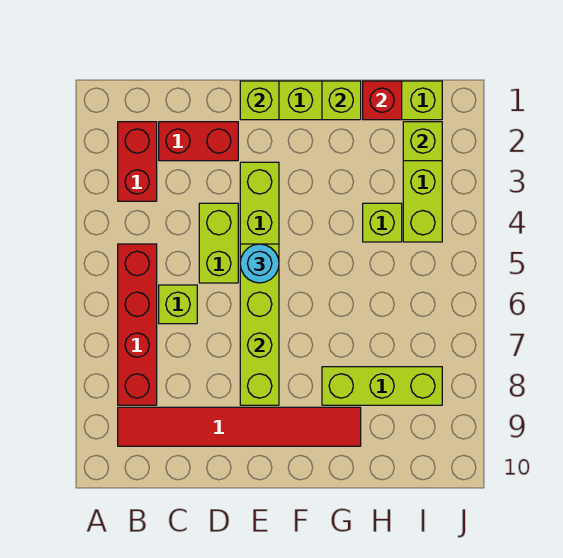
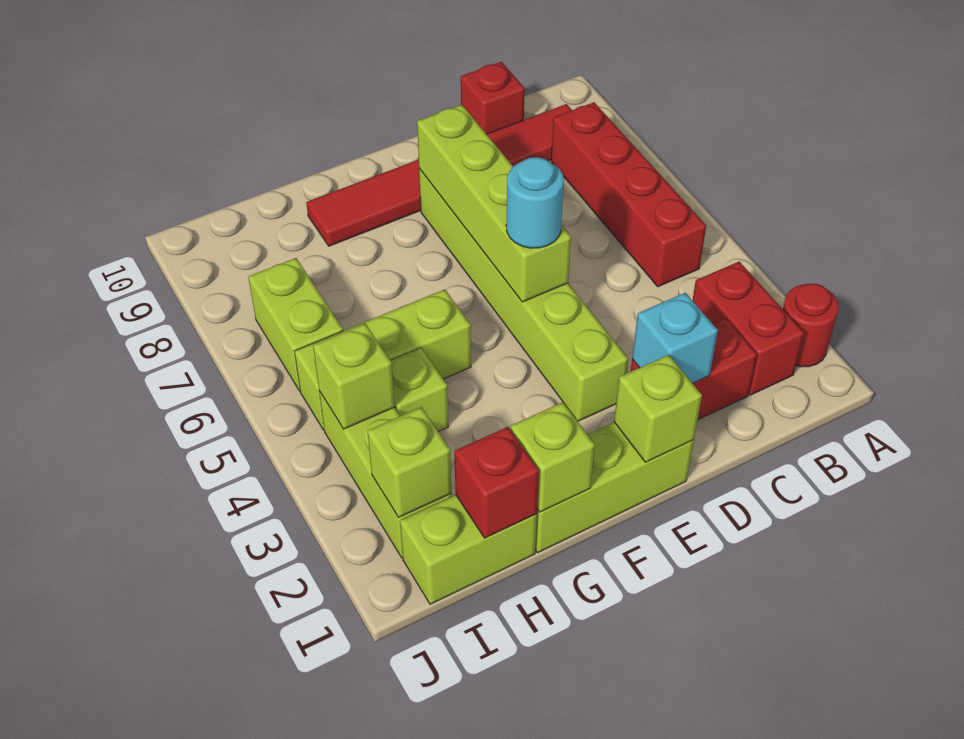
none -> red round brick A2 level 1
lime brick C6 level 1 -> lime brick I4 level 2
none -> red brick C10 level 1
none -> cyan brick D2 level 2
lime brick D4:D5 level 1 -> lime brick I6:I7 level 1
lime brick G8:I8 level 1 -> lime brick G5:I5 level 1

